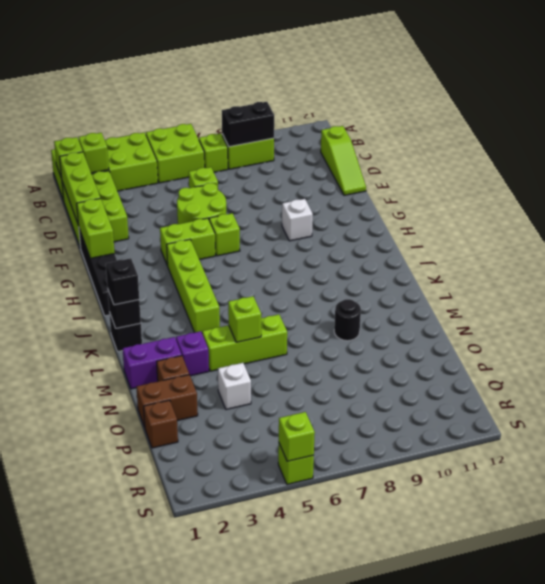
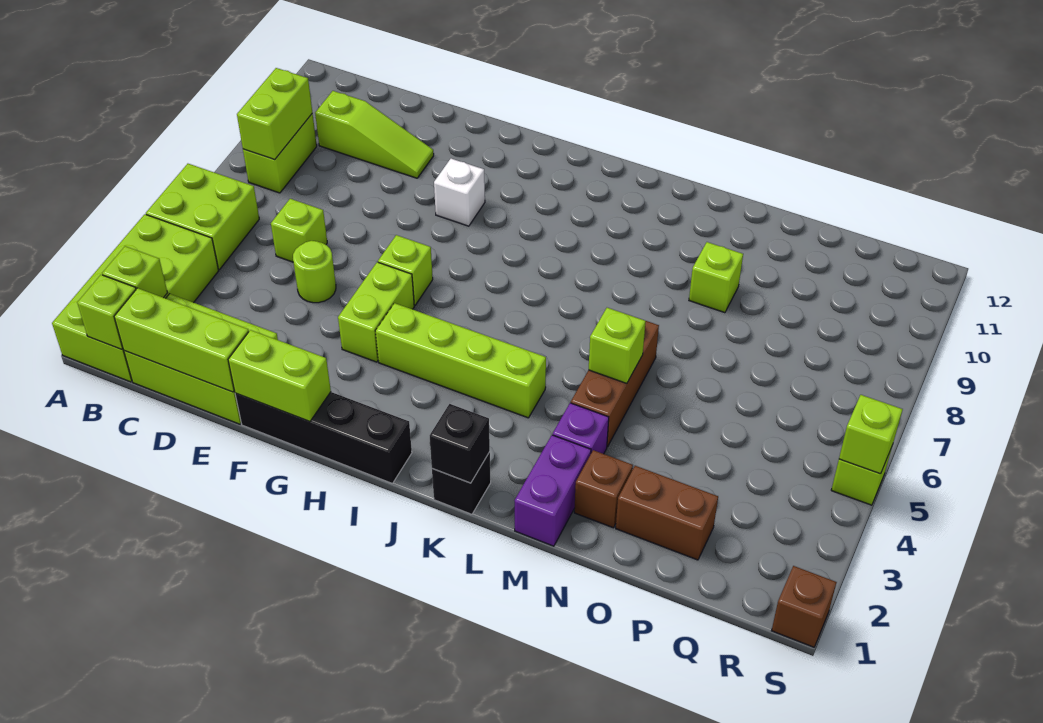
lime brick B7 level 1 -> lime brick N9 level 1
black brick B8:B9 level 2 -> lime brick B8:B9 level 2
lime slope C12:E12 level 1 top C -> lime slope C10:E10 level 1 top C
lime round brick E5:F6 level 1 -> lime round brick E5 level 1
black brick K1 level 3 -> none
lime brick M4:M6 level 1 -> brown brick M4:M6 level 1
black round brick M9 level 1 -> none
brown brick O1:O2 level 1 -> brown brick O2:P2 level 1
white brick O4 level 1 -> none
brown brick P1 level 1 -> brown brick S1 level 1

